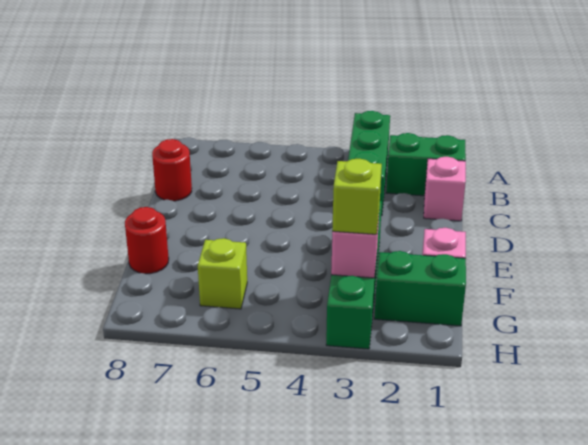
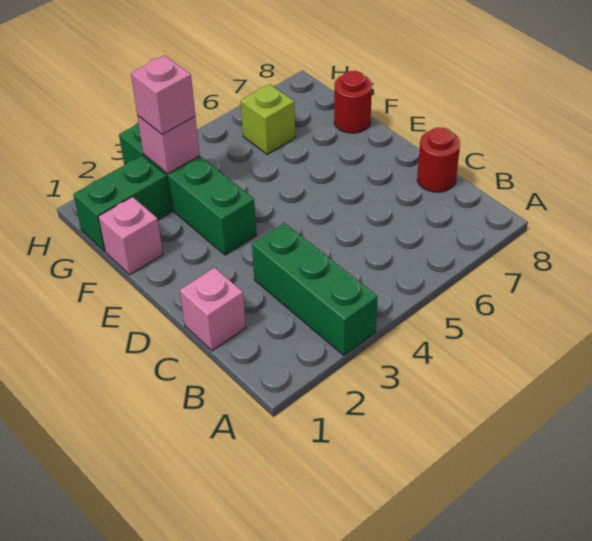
green brick B1:B2 level 1 -> none
lime brick G3 level 3 -> pink brick G3 level 3

